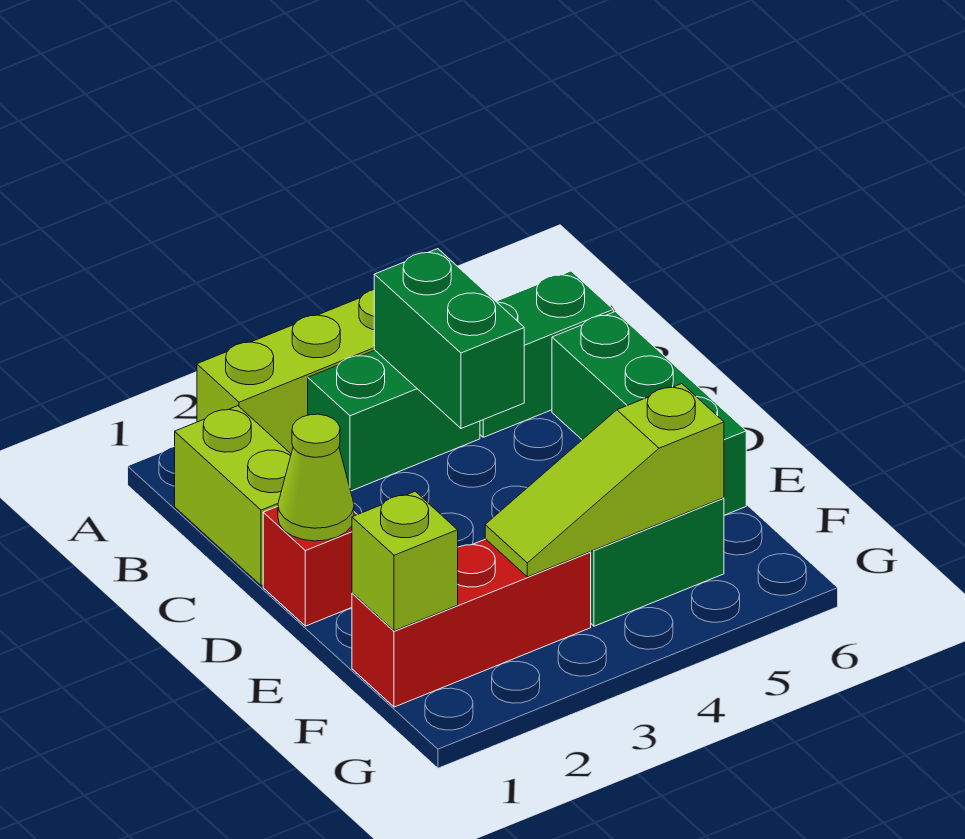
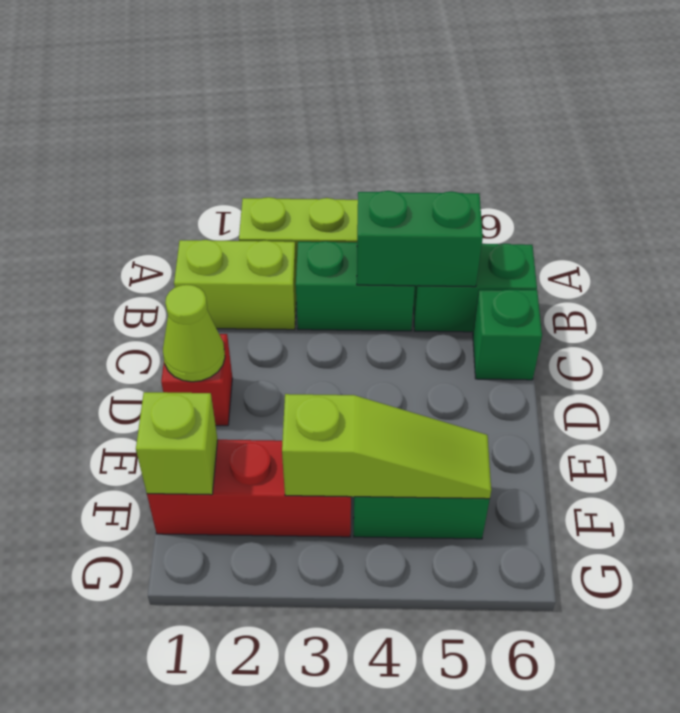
lime brick B1:C1 level 1 -> lime brick B1:B2 level 1
green brick B4:C4 level 2 -> green brick B4:B5 level 2
green brick C6:E6 level 1 -> green brick C6 level 1
lime slope F3:F5 level 2 top 5 -> lime slope F3:F5 level 2 top 3

